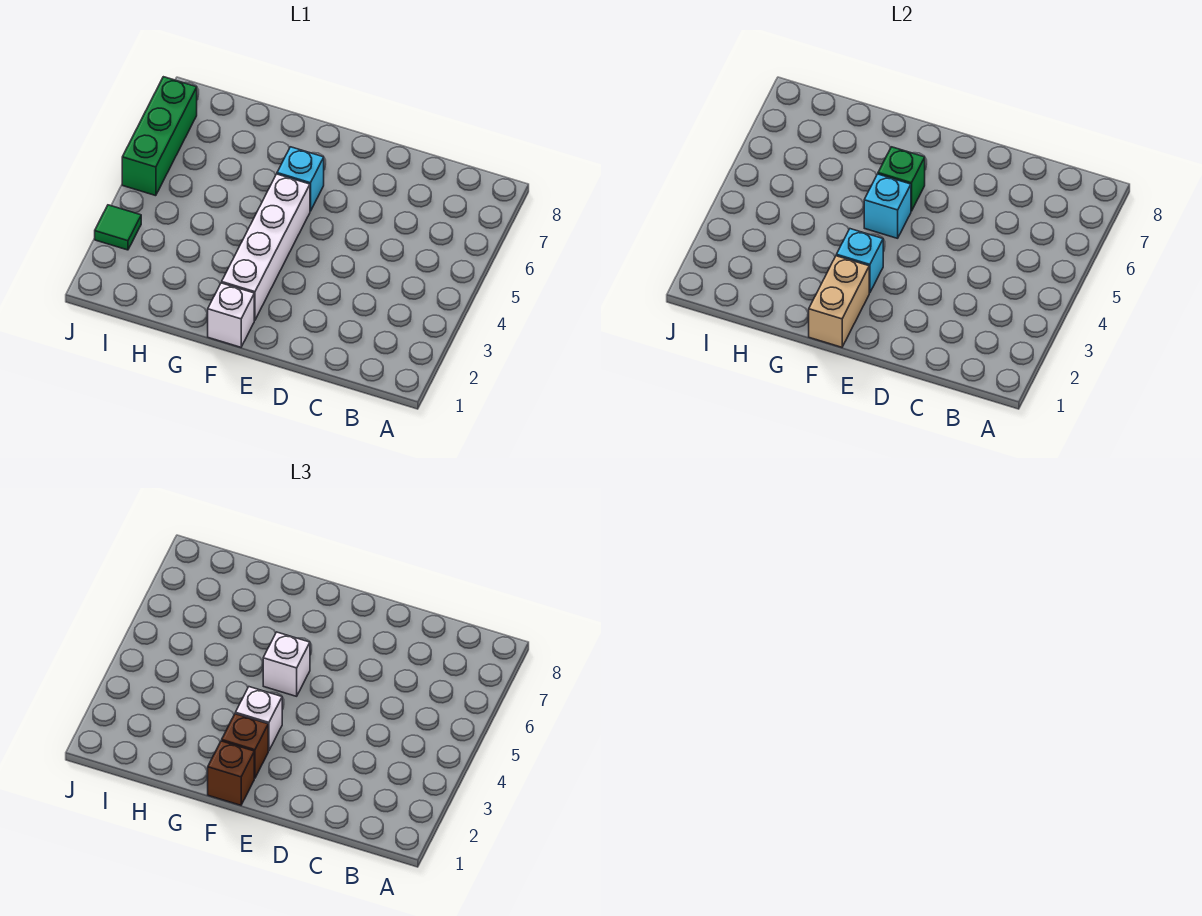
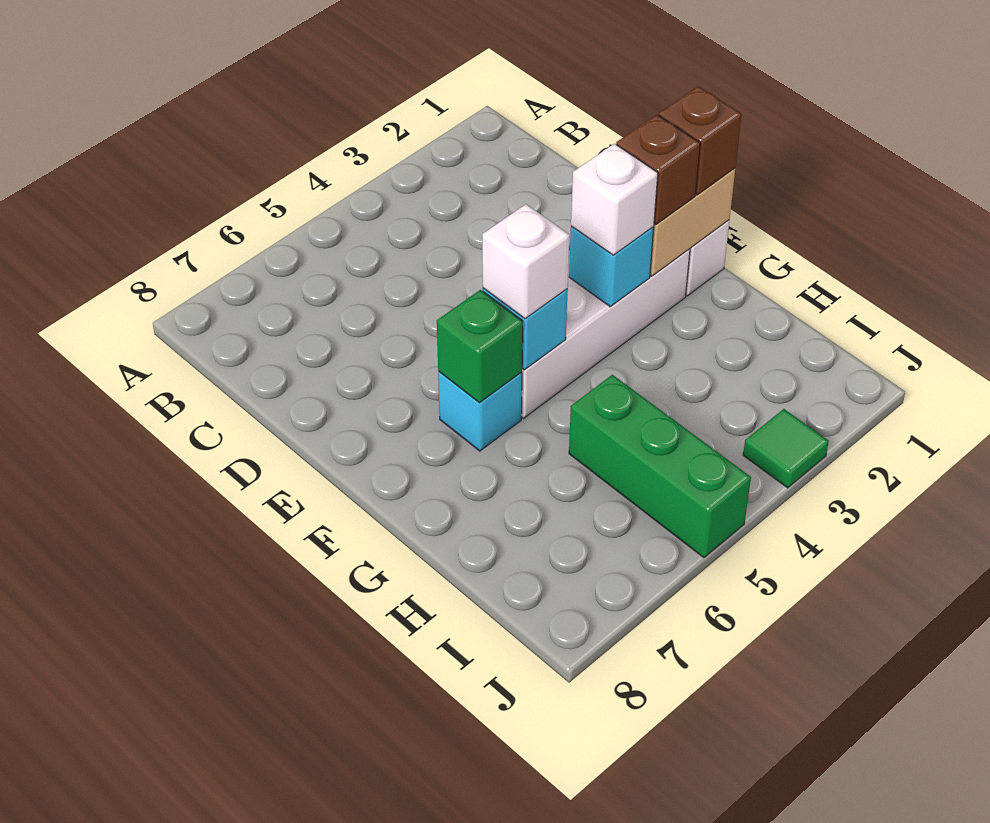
green brick J5:J7 level 1 -> green brick H5:J5 level 1

